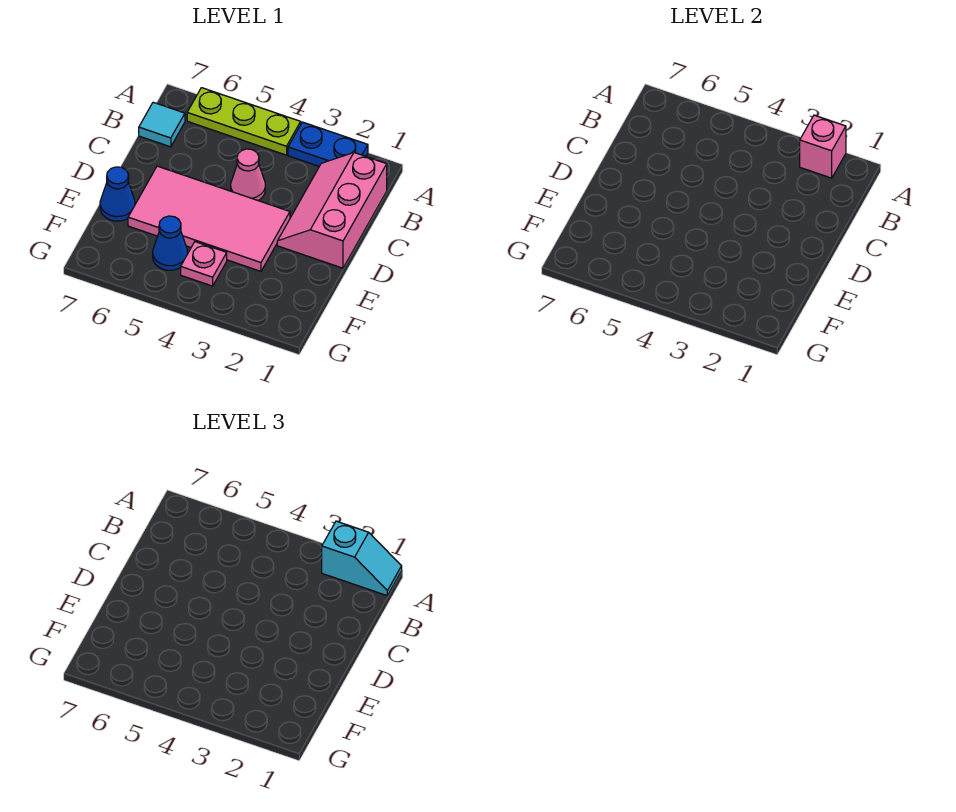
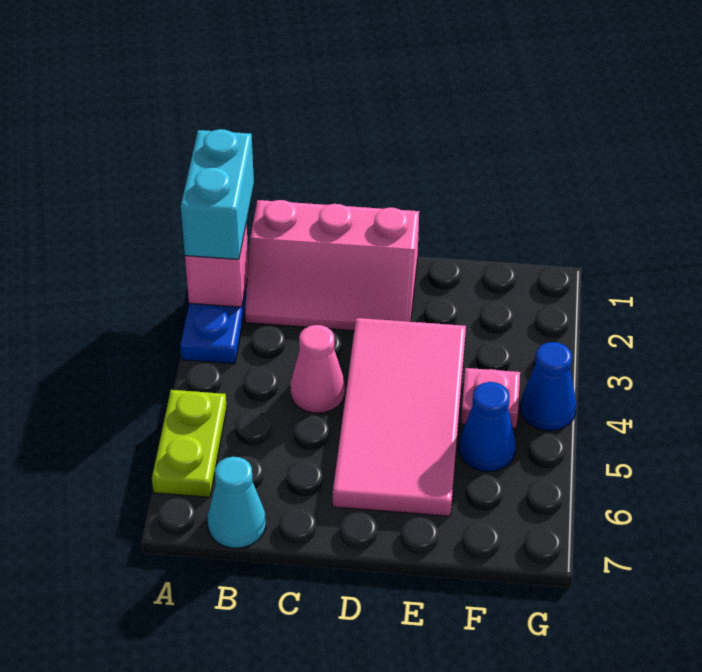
cyan slope A1:A2 level 3 top 2 -> cyan brick A1:A2 level 3
lime plate A4:A6 level 1 -> lime plate A5:A6 level 1
cyan tile B7 level 1 -> cyan cone B7 level 1
blue cone E7 level 1 -> blue cone G4 level 1

